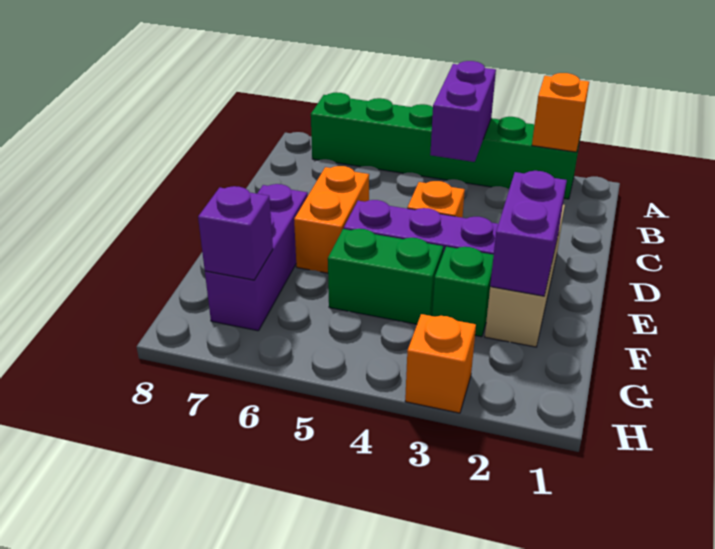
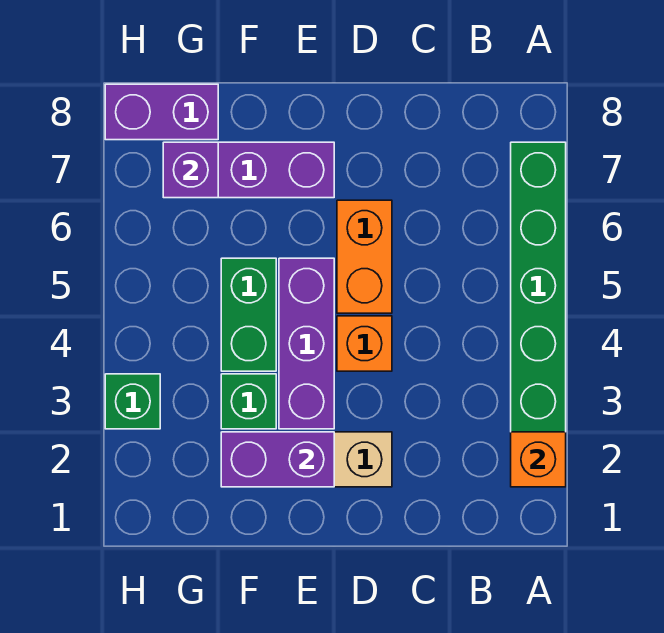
purple brick A4:B4 level 2 -> purple brick G8:H8 level 1
orange brick D6:E6 level 1 -> orange brick D5:D6 level 1
orange brick H3 level 1 -> green brick H3 level 1

